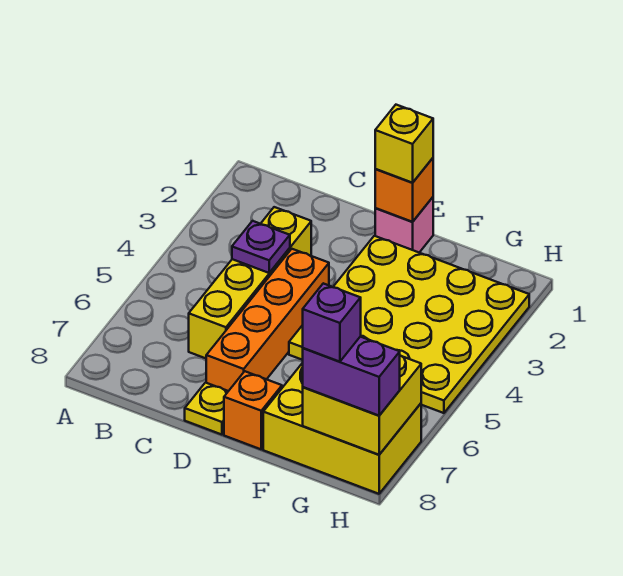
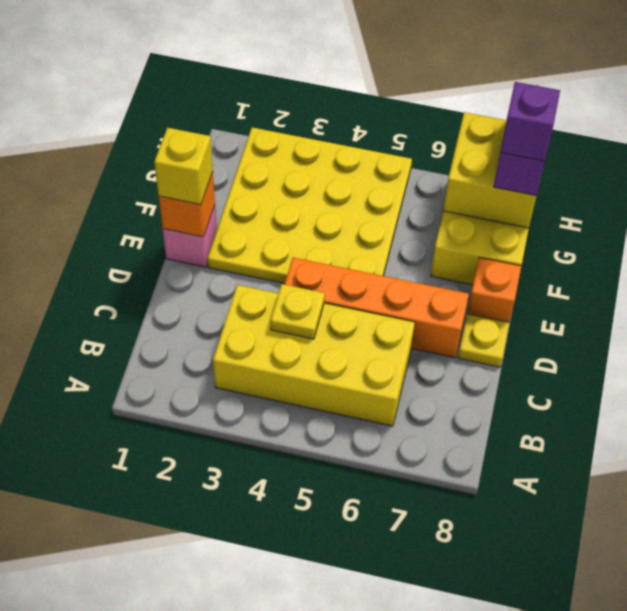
yellow brick C3:C6 level 1 -> yellow brick B3:C6 level 1
purple plate C4 level 2 -> yellow plate C4 level 2

